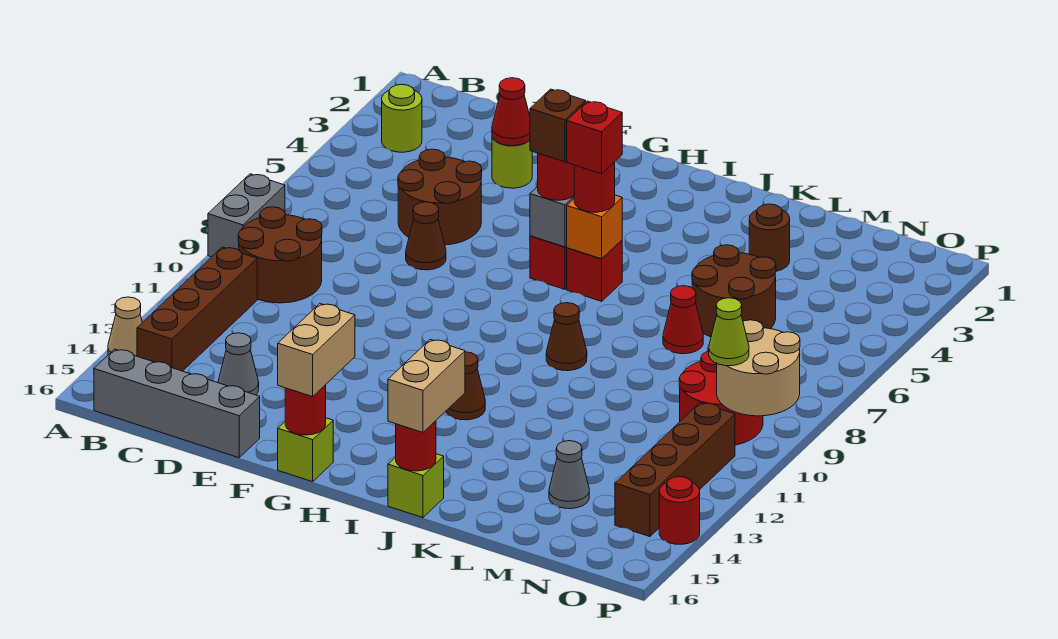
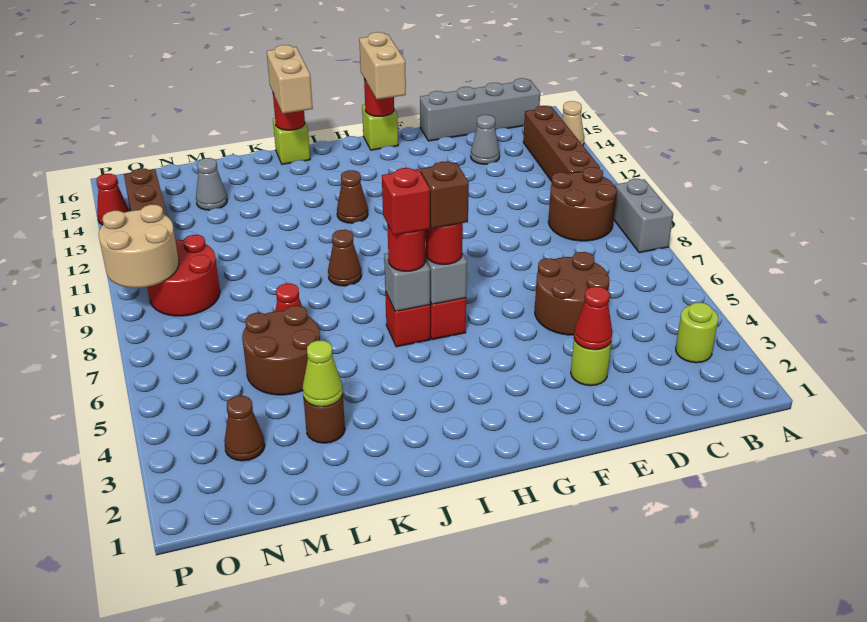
brown cone E7 level 1 -> brown cone N3 level 1
orange brick I6 level 2 -> grey brick I6 level 2
lime cone O10 level 3 -> lime cone L3 level 2
red round brick P14 level 1 -> red cone P14 level 1

